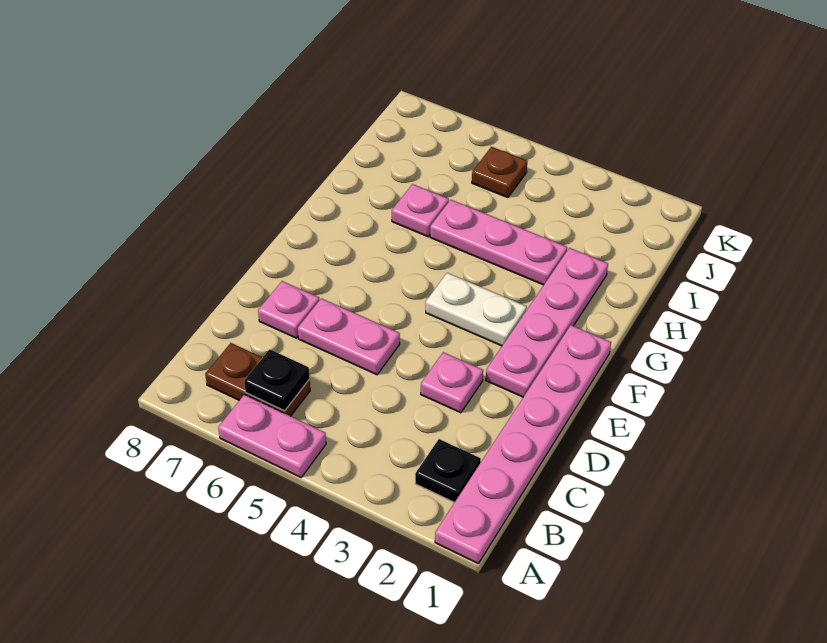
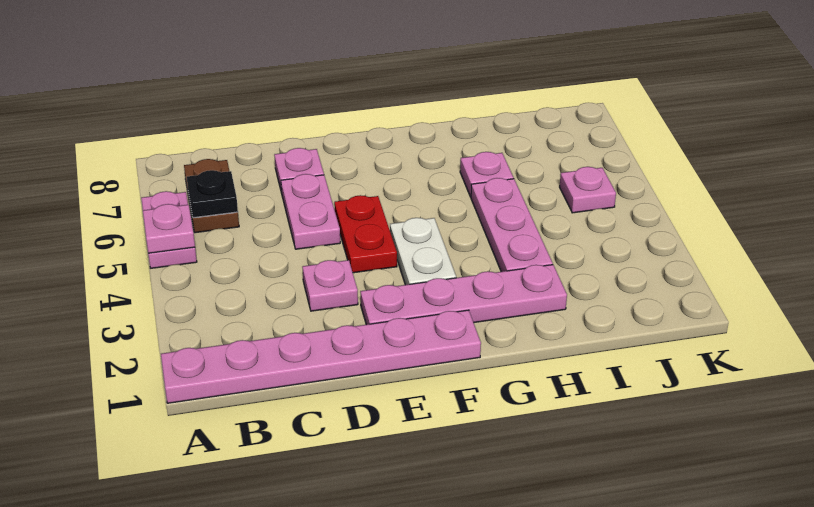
none -> pink plate A5 level 2
black plate B2 level 1 -> none
none -> red plate E4:E5 level 1
brown plate J5 level 1 -> pink plate J5 level 1

